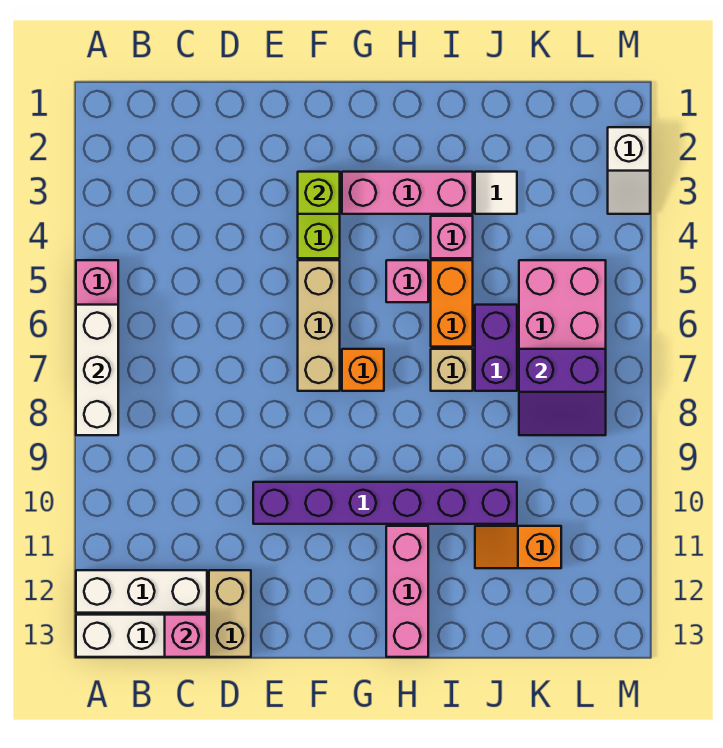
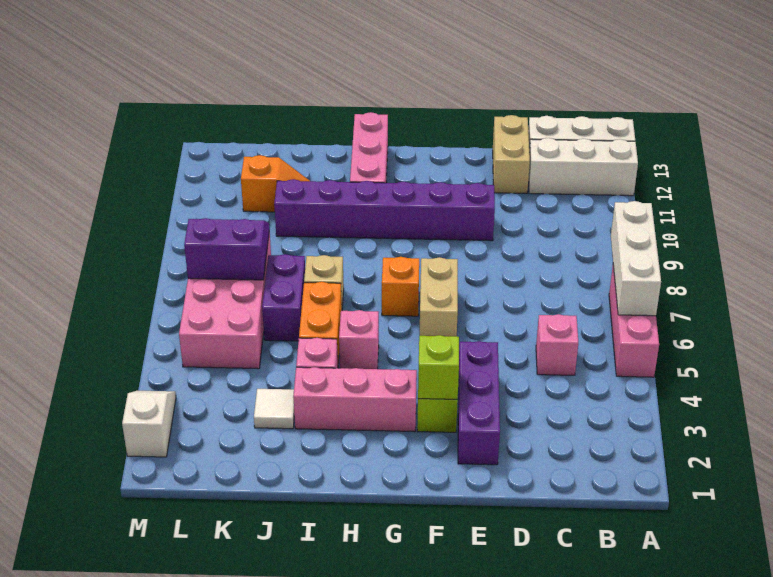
pink brick C13 level 2 -> pink brick C5 level 1
none -> purple brick E2:E4 level 1
tan brick F5:F7 level 1 -> tan brick F6:F7 level 1

